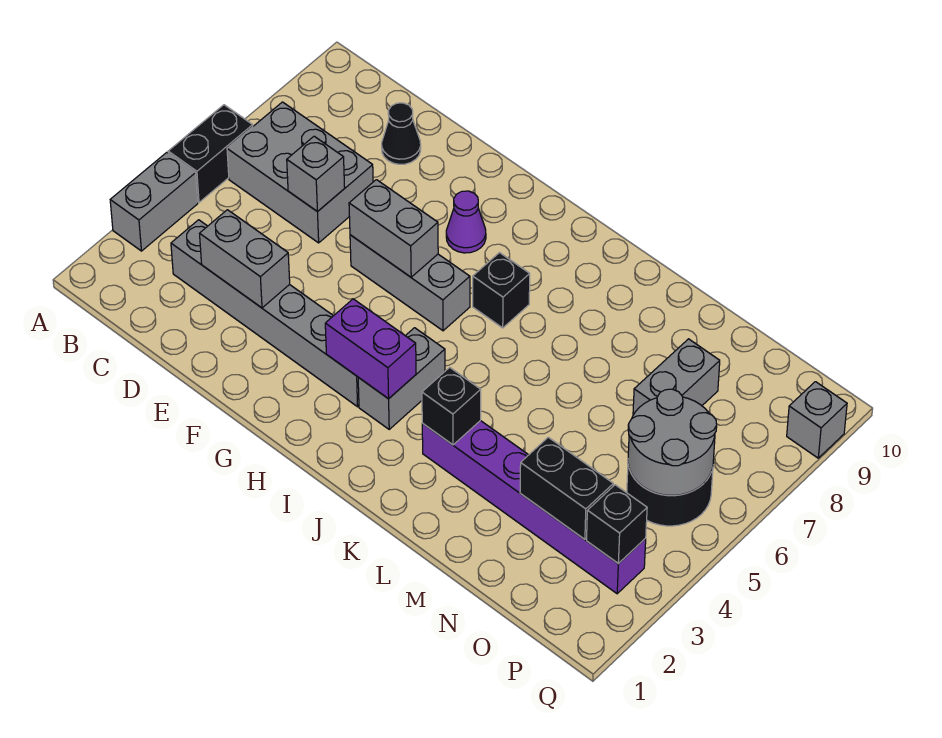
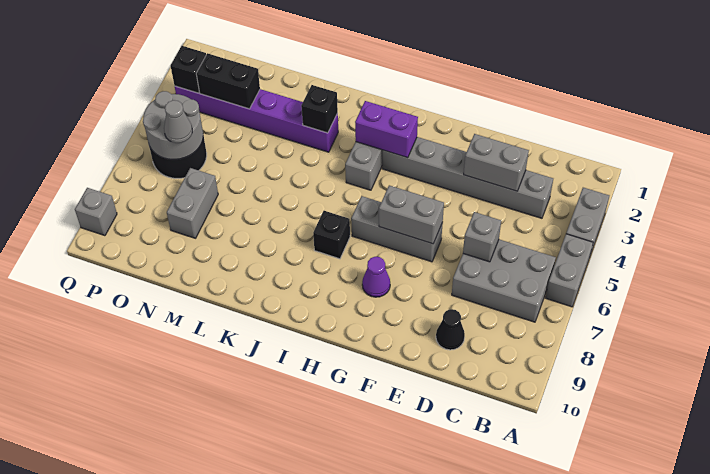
black brick A5:A6 level 1 -> grey brick A5:A6 level 1
none -> grey cone O6 level 3

